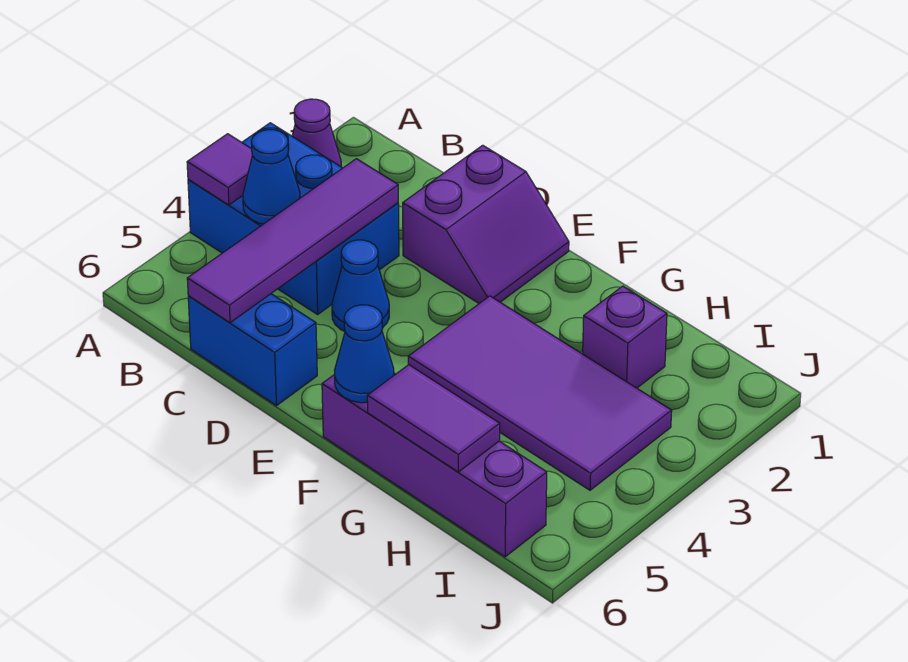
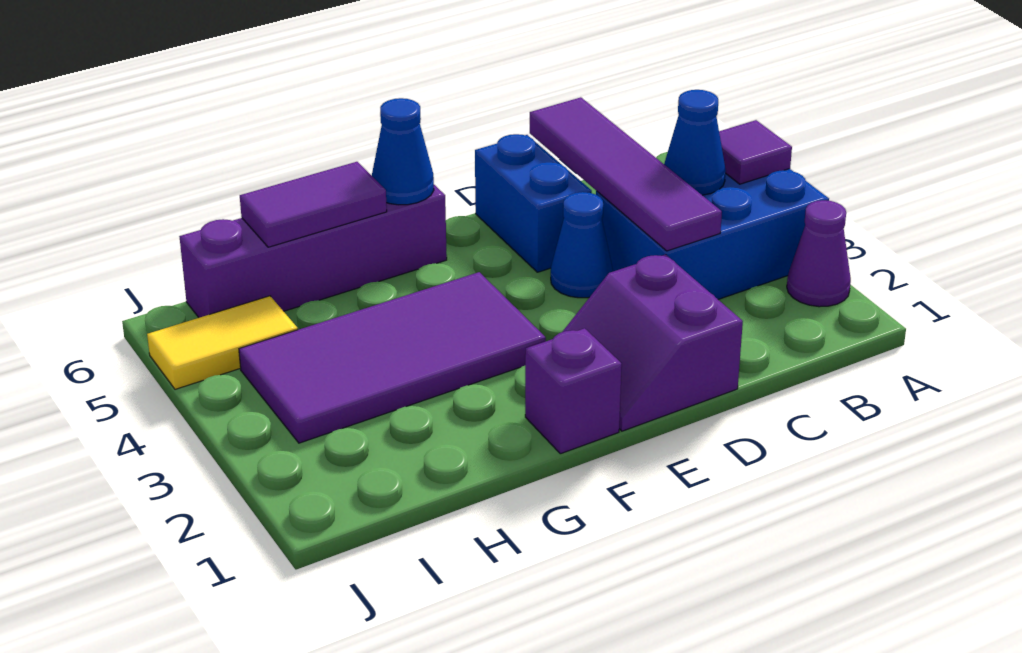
blue brick C6:D6 level 1 -> blue brick D5:D6 level 1
purple brick H2 level 1 -> purple brick F1 level 1
none -> yellow tile I5:J5 level 1

